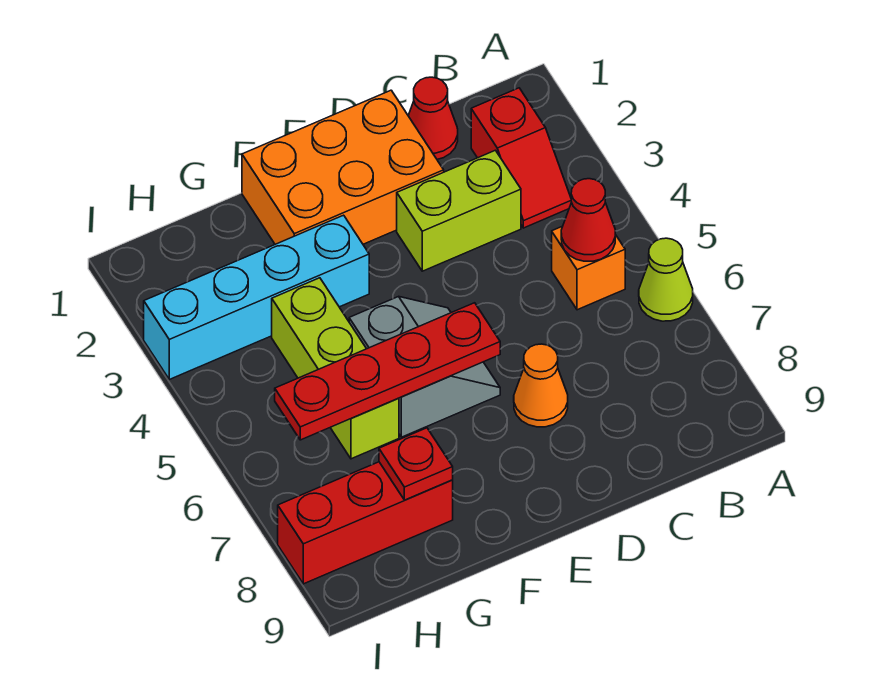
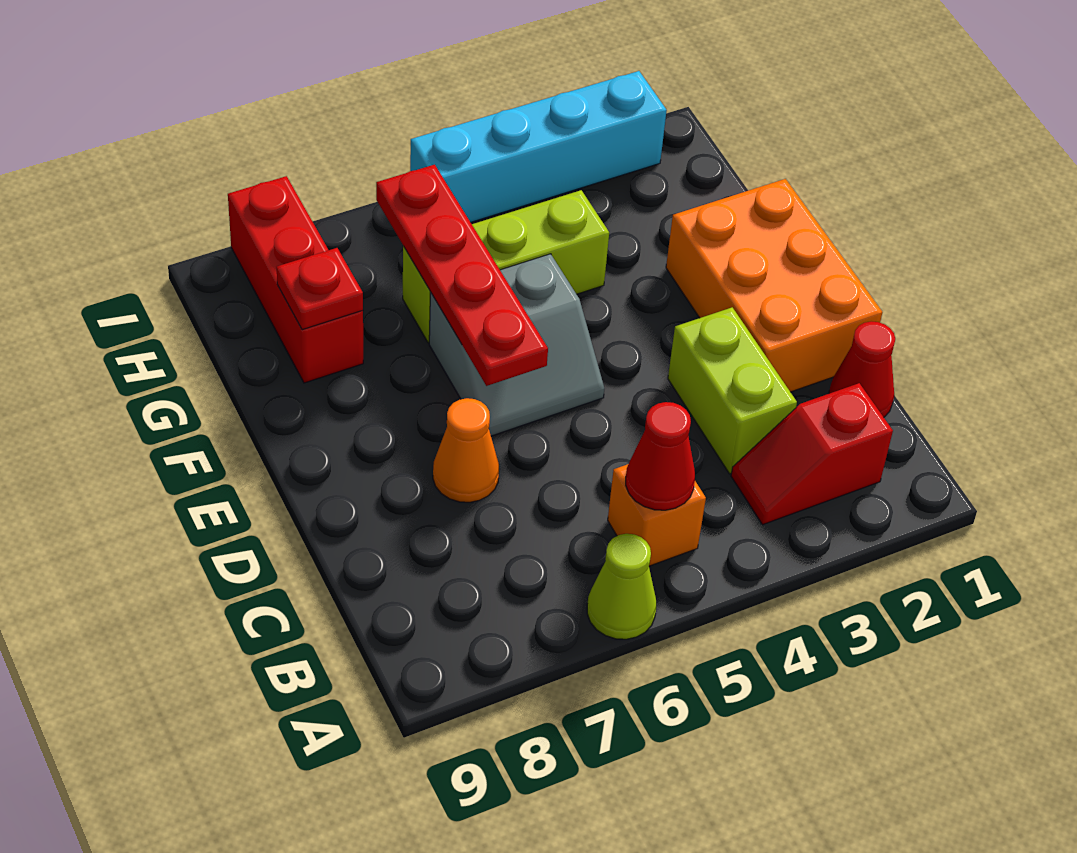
cyan brick F3:I3 level 1 -> cyan brick I2:I5 level 1

